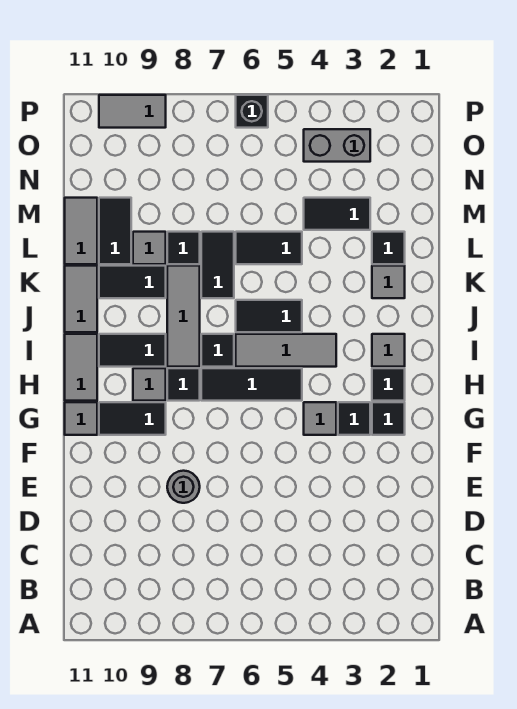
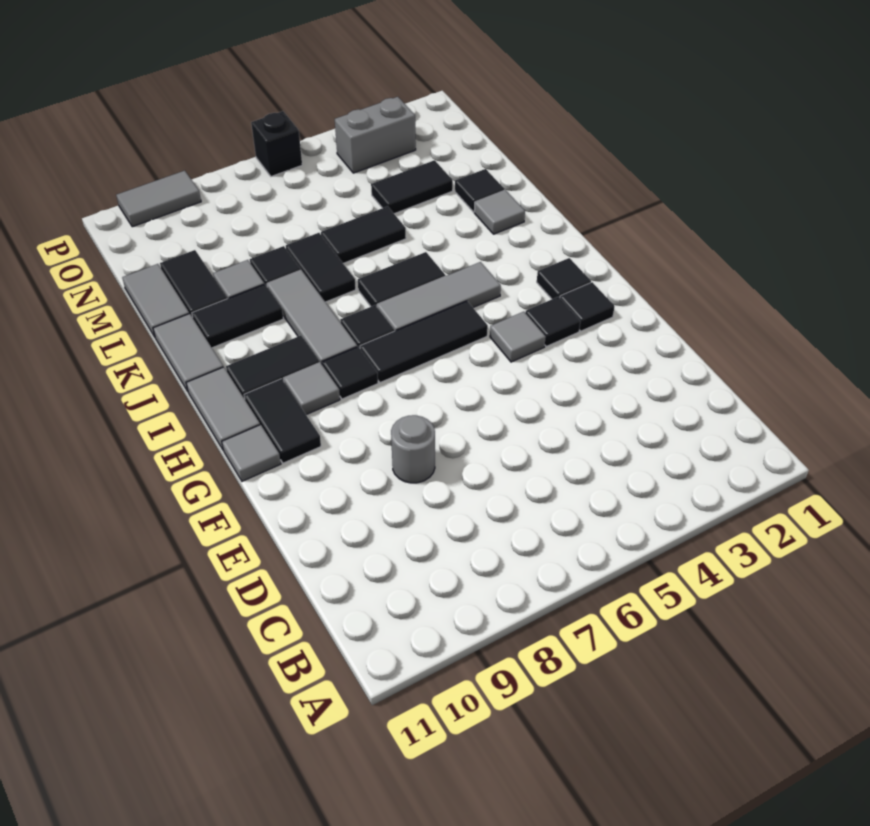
black tile G9:G10 level 1 -> black tile G10:H10 level 1
grey tile I2 level 1 -> none

